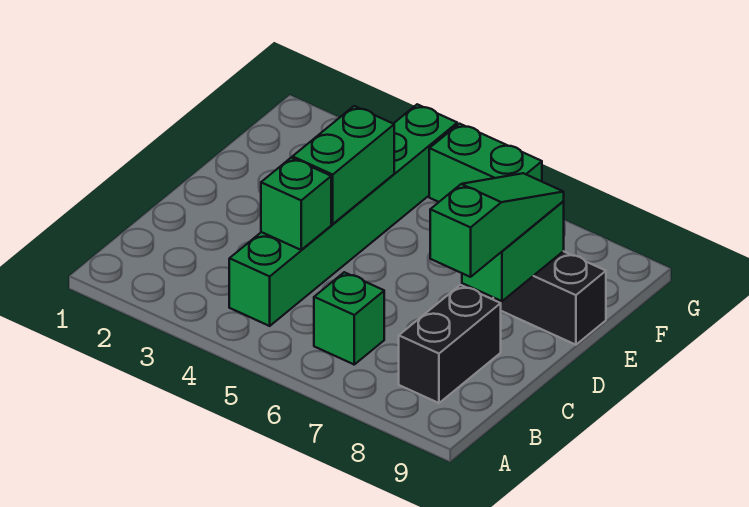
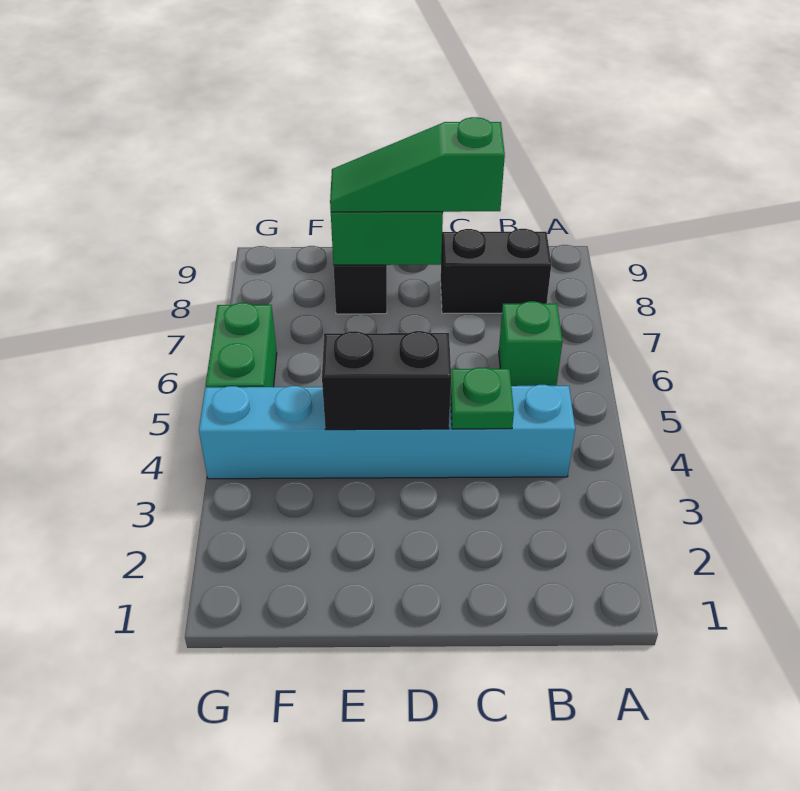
green brick B4:G4 level 1 -> cyan brick B4:G4 level 1
green brick C4 level 2 -> green plate C4 level 2
green brick D4:E4 level 2 -> black brick D4:E4 level 2

